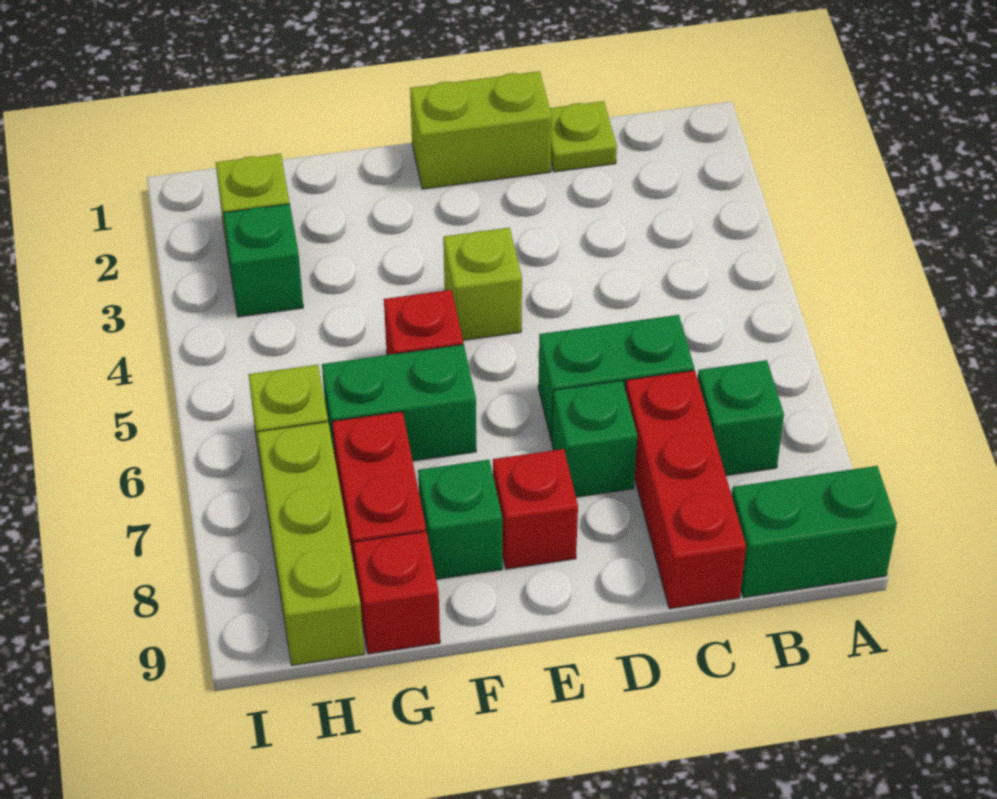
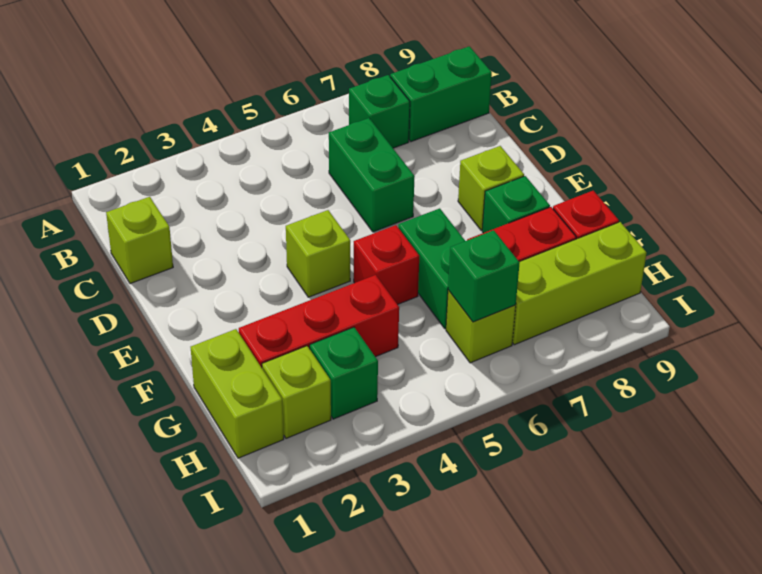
green brick A9:B9 level 1 -> green brick B8:B9 level 1
lime plate C1 level 1 -> lime brick C1 level 1
red brick C7:C9 level 1 -> red brick G2:G4 level 1
lime brick D1:E1 level 1 -> lime brick G1:H1 level 1
green brick D7 level 1 -> green brick H6 level 2
red brick E8 level 1 -> lime brick E8 level 1

